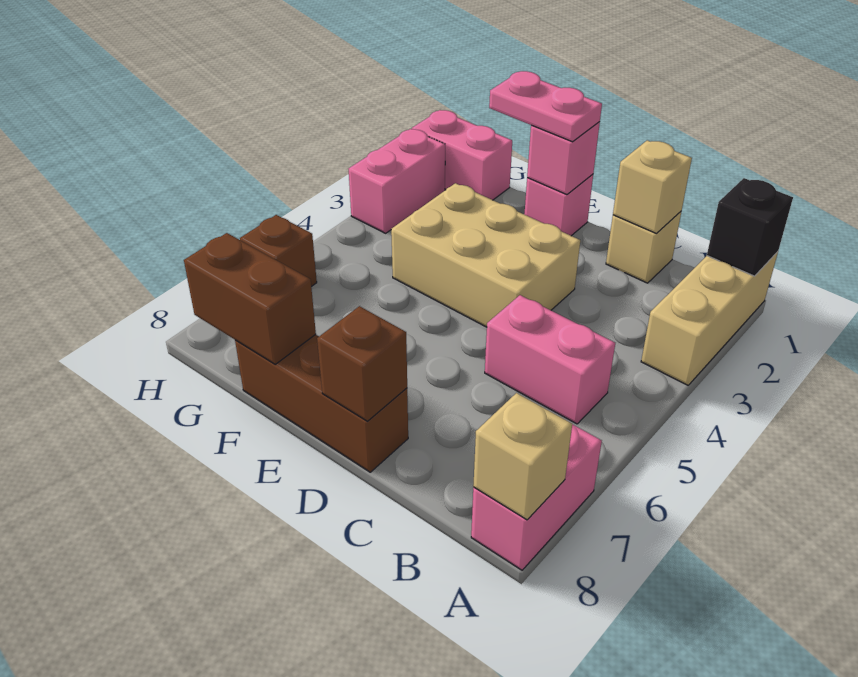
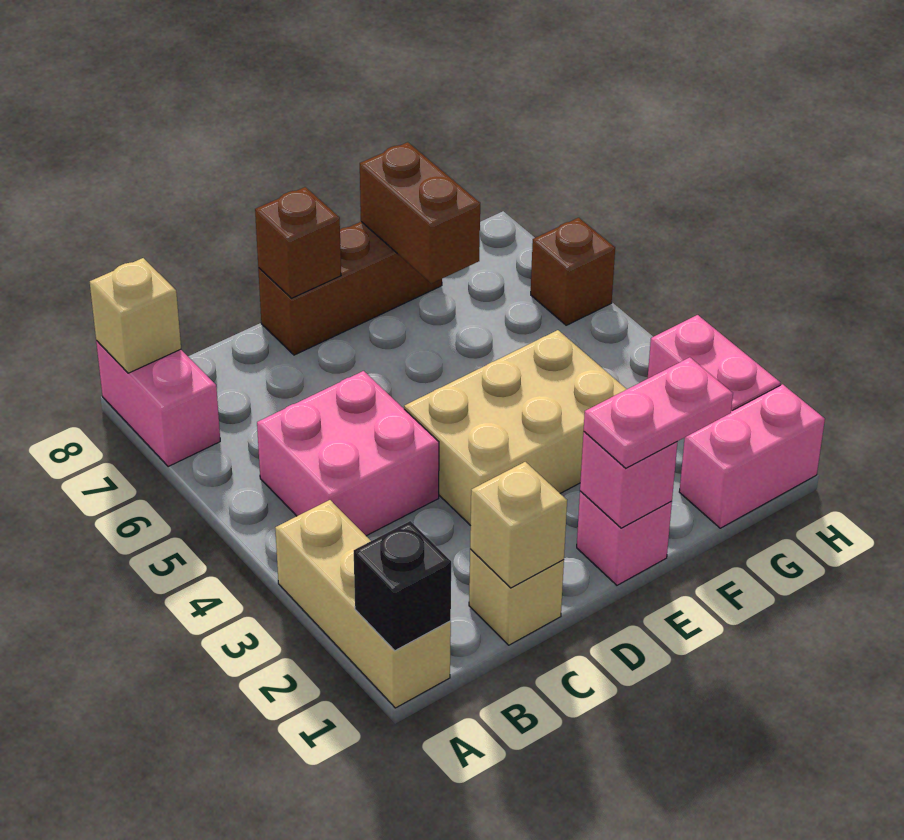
pink brick B5:C5 level 1 -> pink brick B4:C5 level 1
brown brick F8:G8 level 2 -> brown brick F7:F8 level 2

